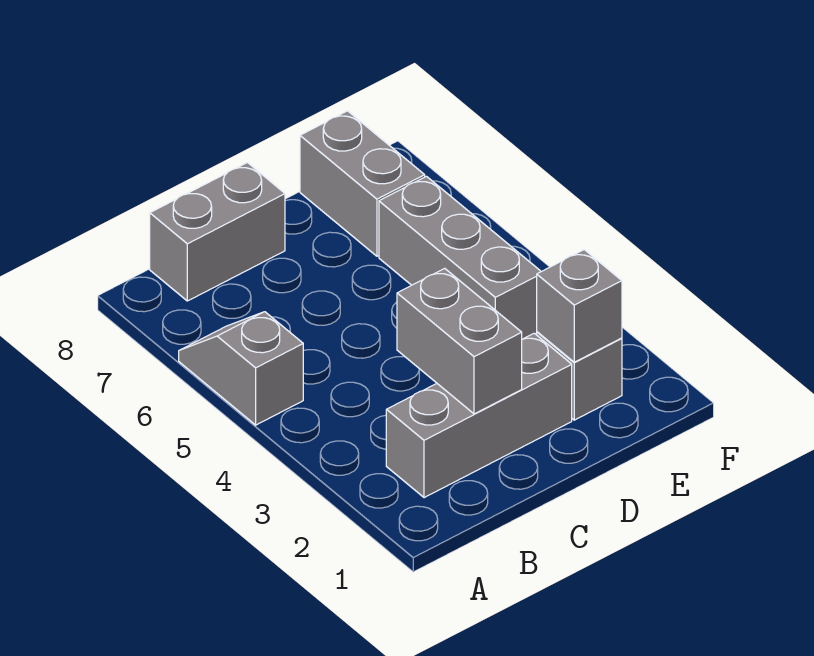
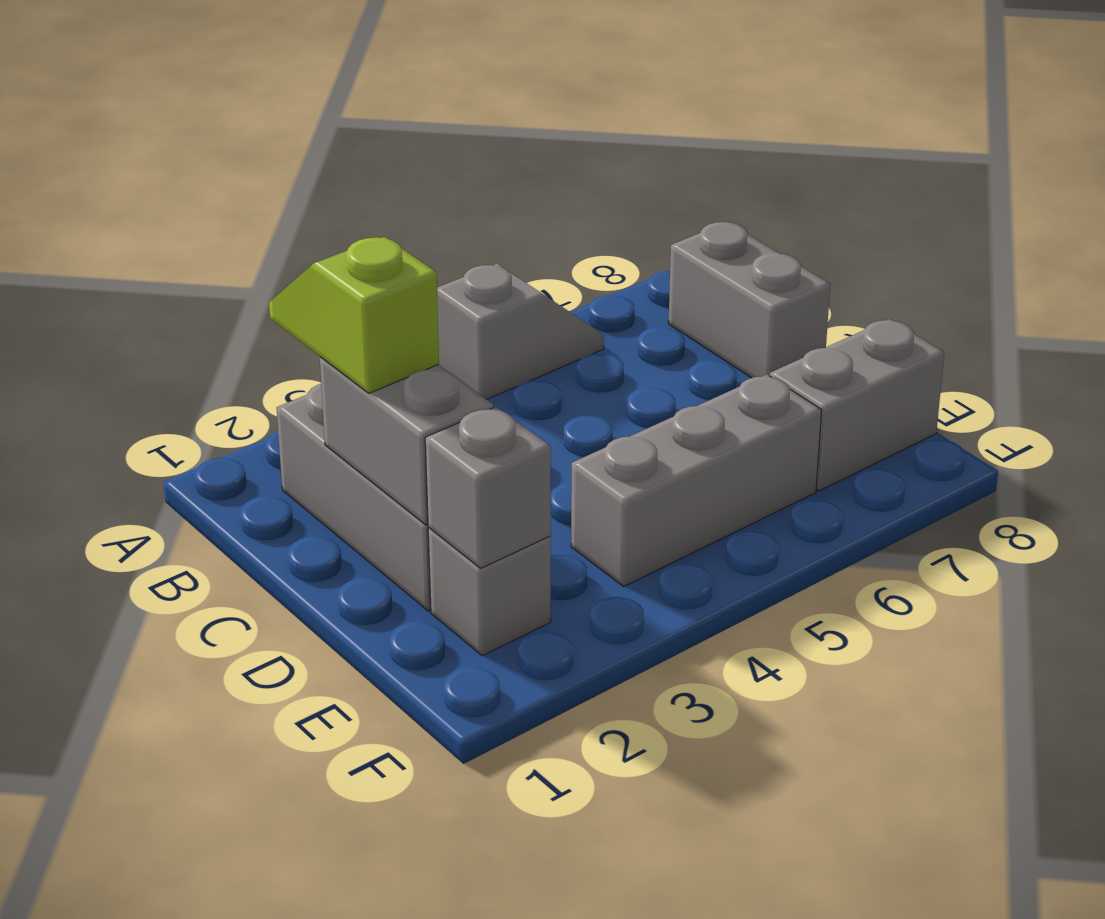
none -> lime slope B2:C2 level 3 top C
grey brick C2:C3 level 2 -> grey brick C2:D2 level 2

